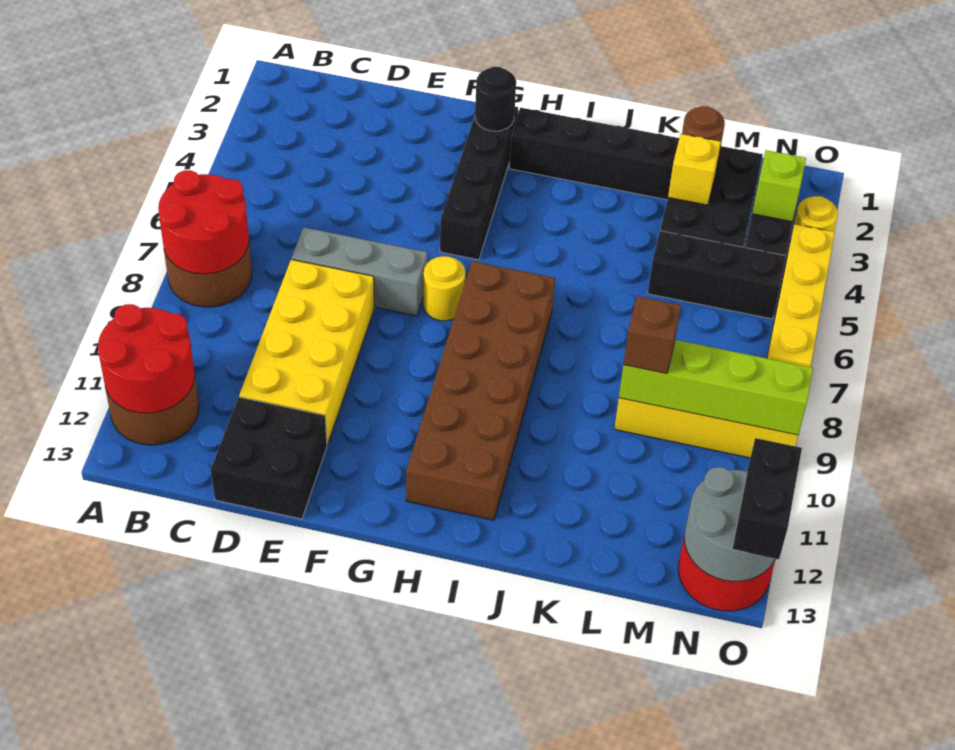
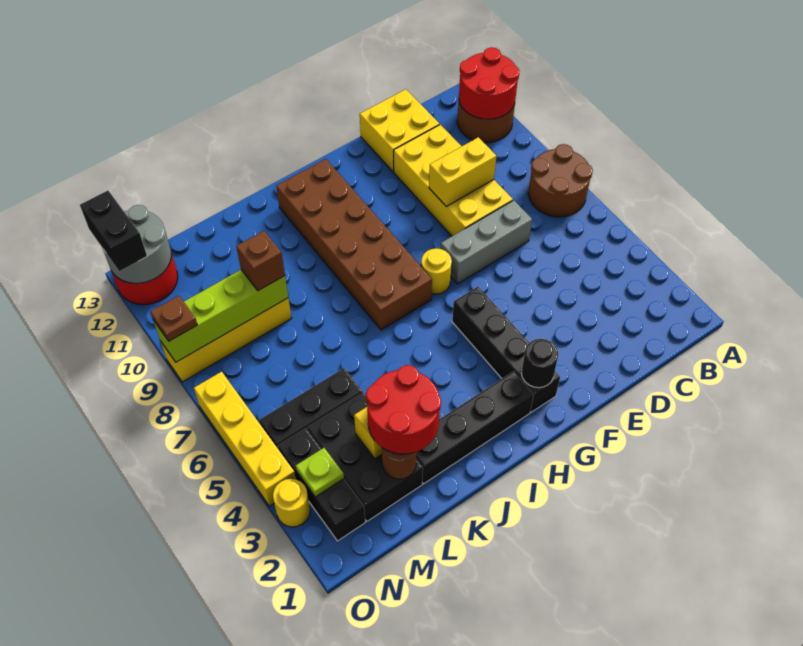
red round brick A7:B8 level 2 -> red round brick K2:L3 level 3
none -> yellow brick D9:E9 level 2
black brick D12:E13 level 1 -> yellow brick D12:E13 level 1
lime brick N3 level 2 -> lime plate N3 level 2
none -> brown plate O9 level 3

